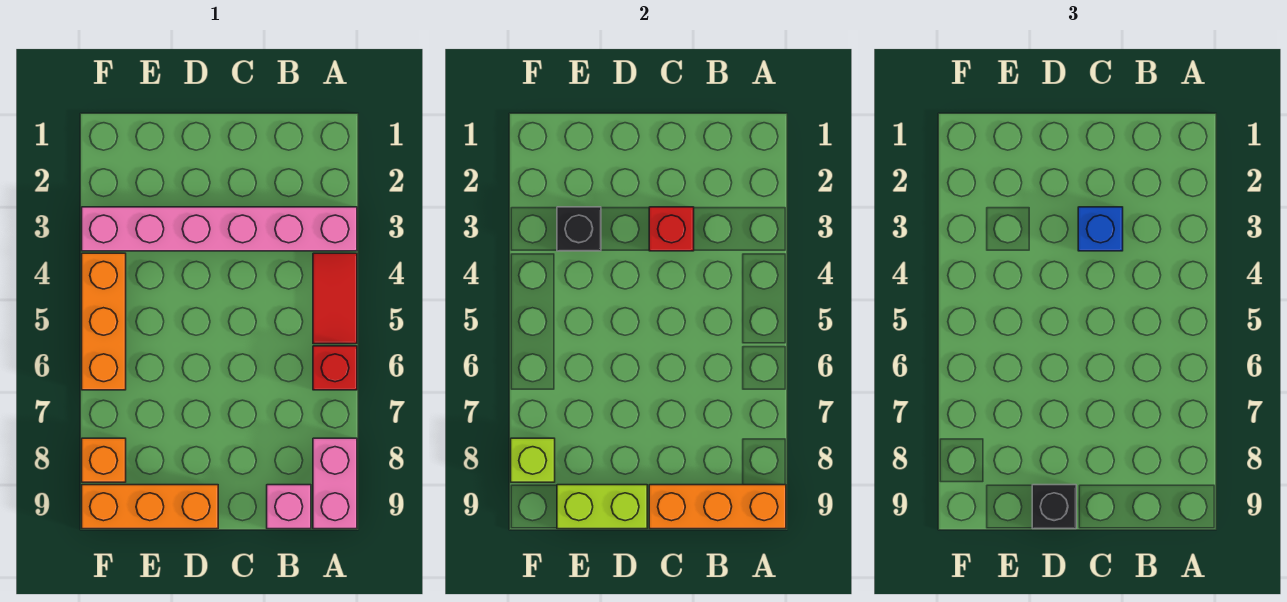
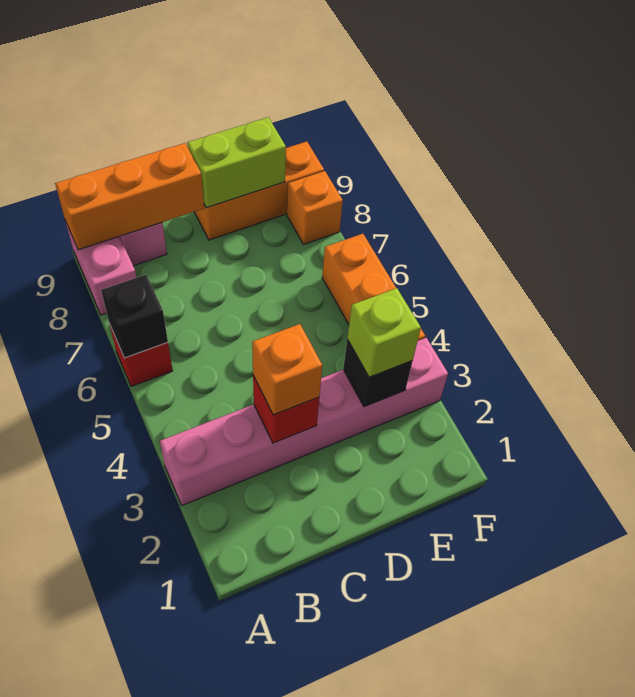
red tile A4:A5 level 1 -> none
blue brick C3 level 3 -> orange brick C3 level 3
black brick D9 level 3 -> black brick A6 level 2
lime brick F8 level 2 -> lime brick E3 level 3

